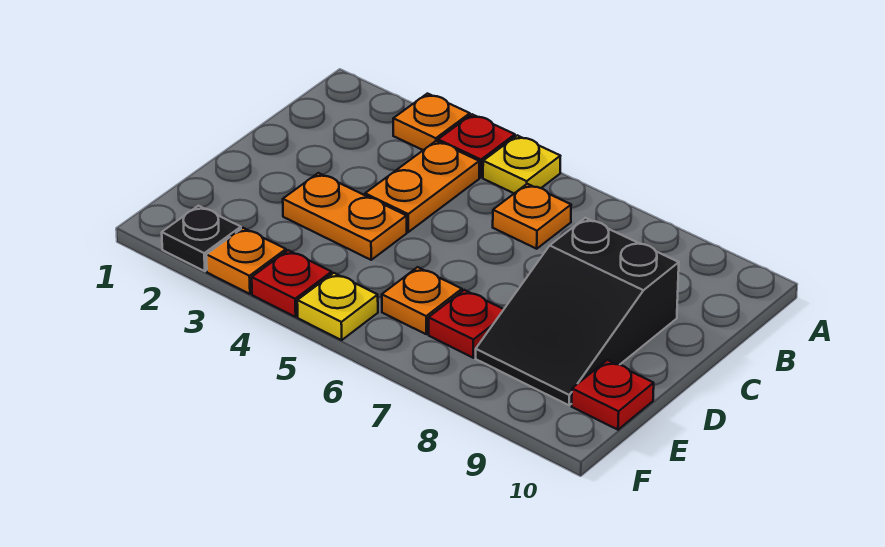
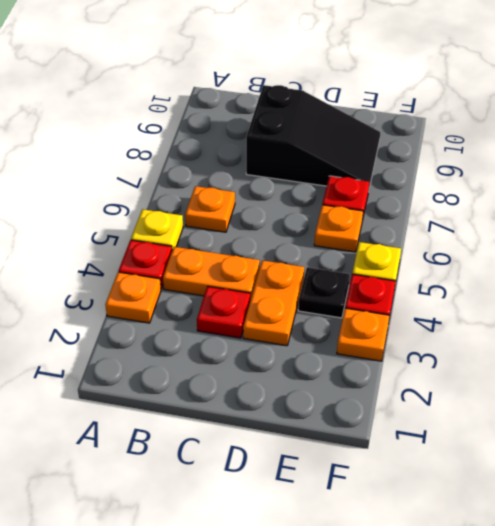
red plate E10 level 1 -> red plate C3 level 1
black plate F2 level 1 -> black plate E4 level 1

